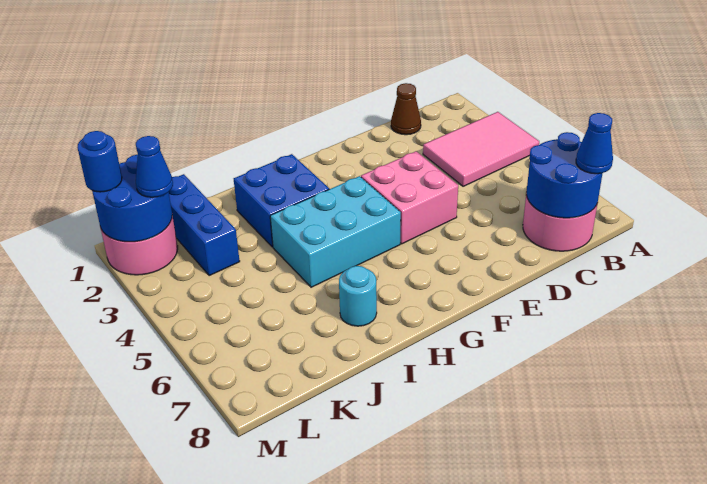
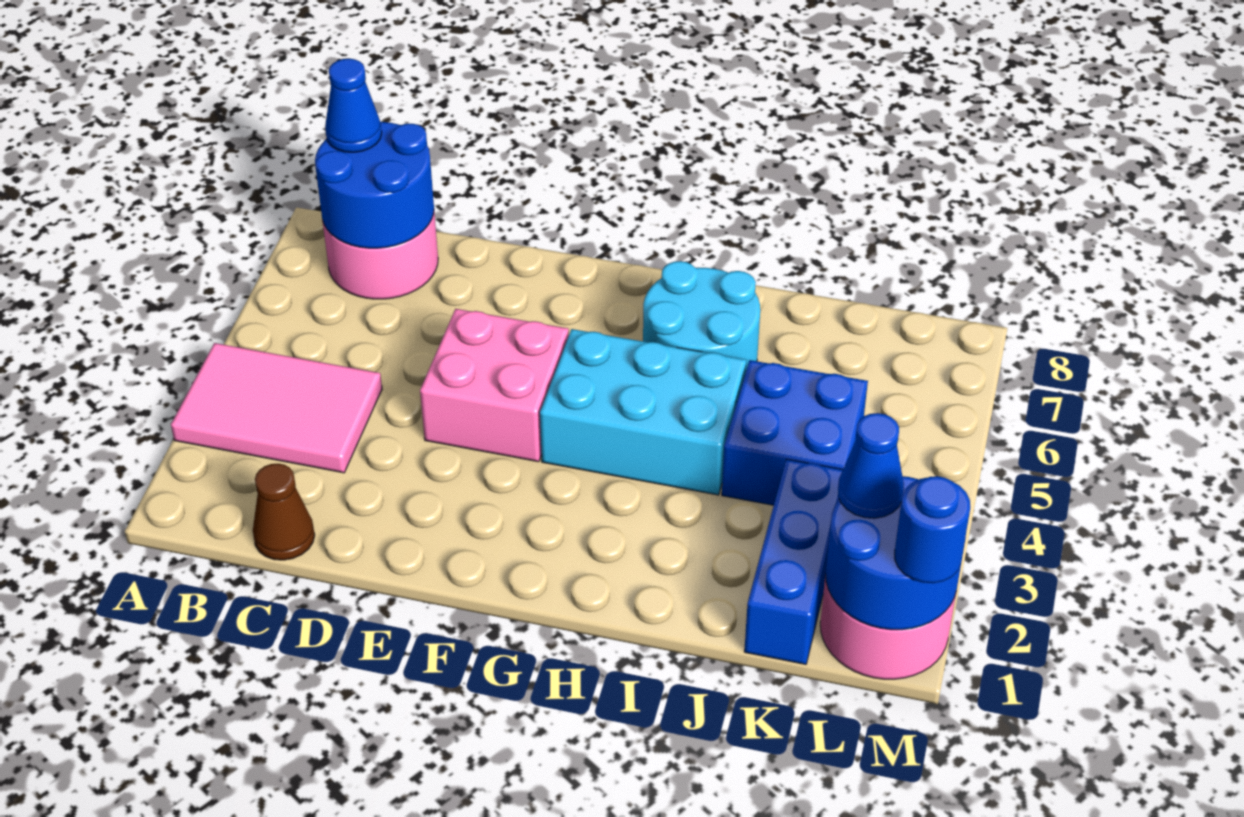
blue brick H2:I3 level 1 -> blue brick J4:K5 level 1
cyan round brick I7 level 1 -> cyan round brick H6:I7 level 1

